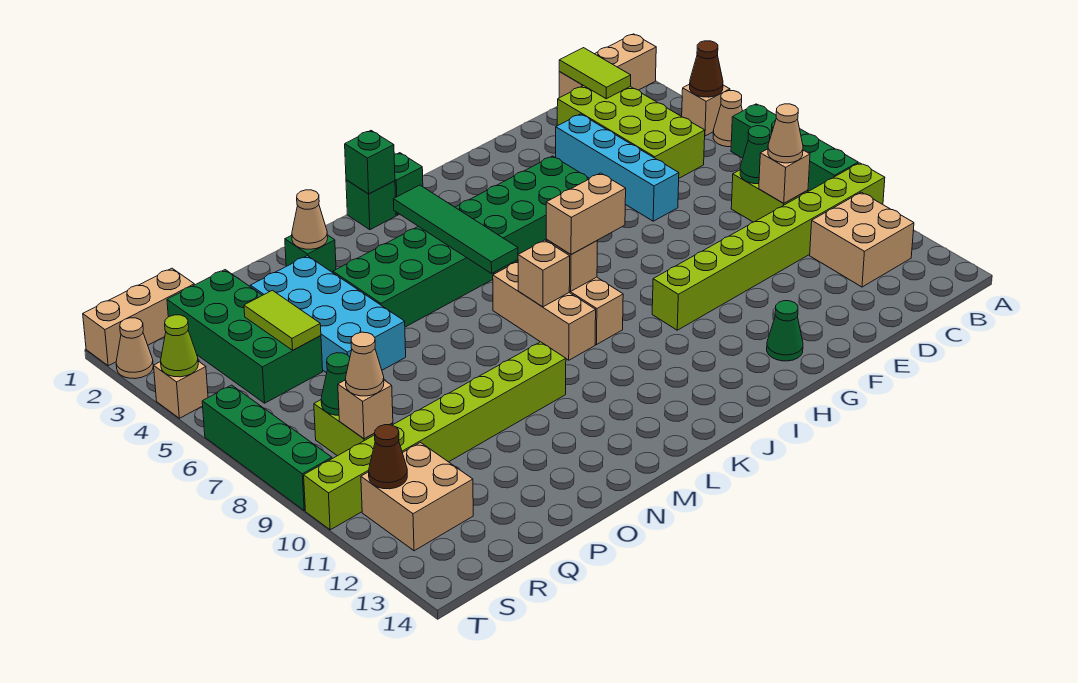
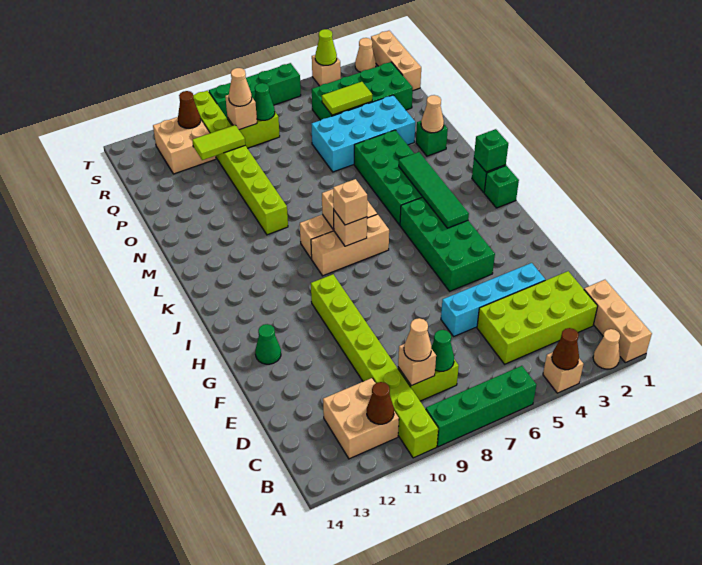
tan cone A5 level 1 -> tan cone A2 level 1
none -> brown cone B11 level 2
lime tile C1:C2 level 2 -> lime tile Q10:Q11 level 2
tan brick I8:J8 level 3 -> tan brick J8 level 3
green tile K3:K6 level 2 -> green tile I4:L4 level 2

